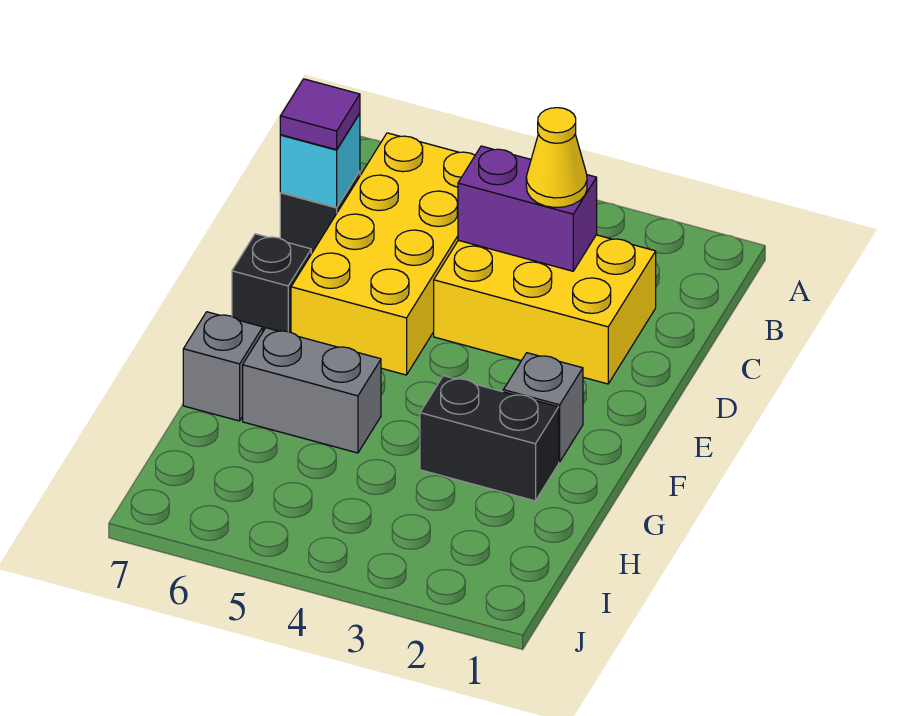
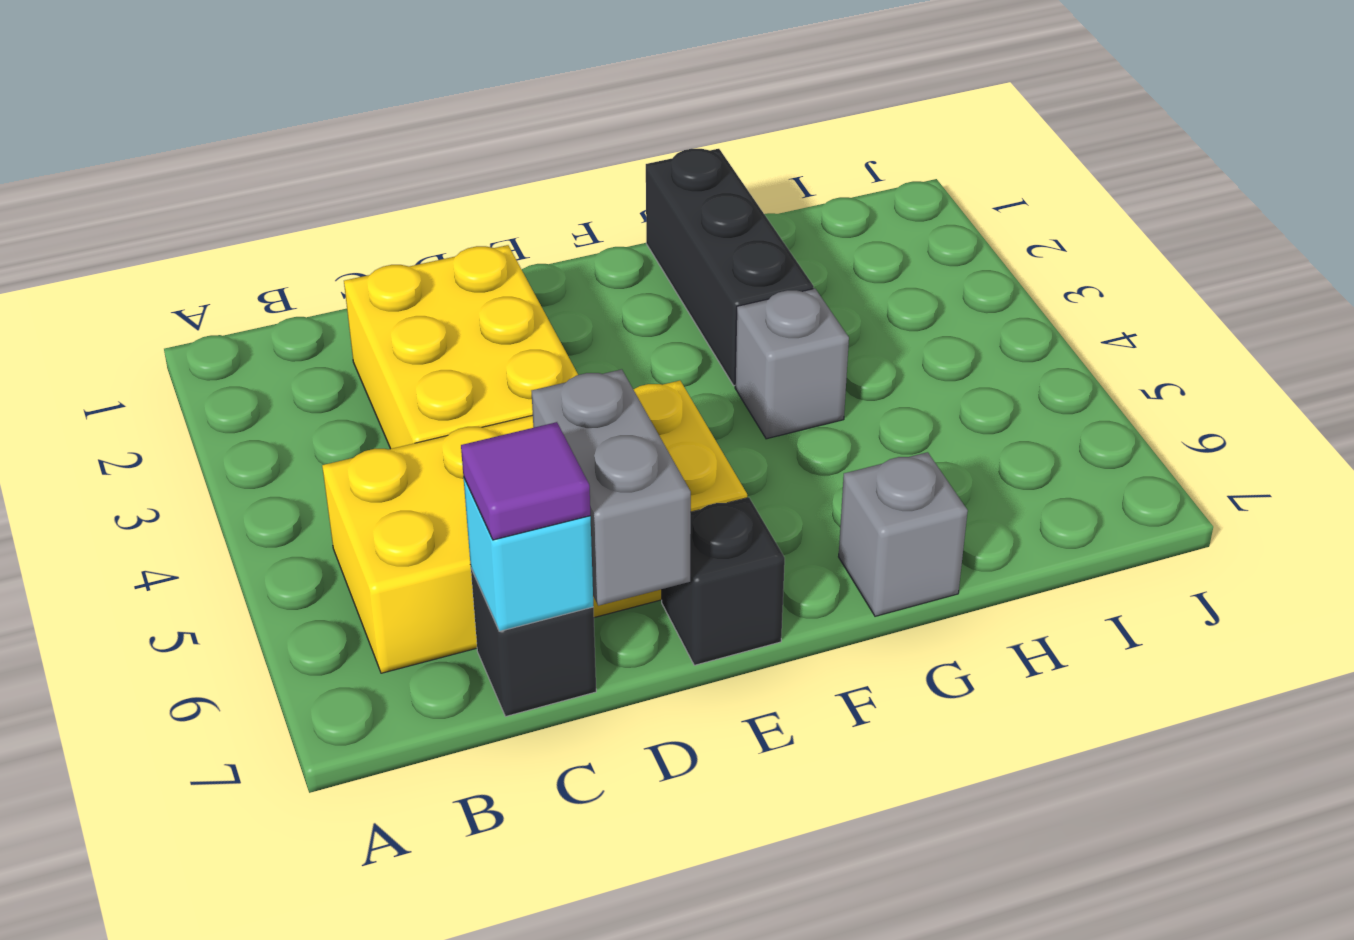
purple brick C3:C4 level 2 -> none
yellow cone C3 level 3 -> none
grey brick F2 level 1 -> grey brick G4 level 1
black brick G2:G3 level 1 -> black brick G1:G3 level 1
grey brick G5:G6 level 1 -> grey brick D6:D7 level 2

